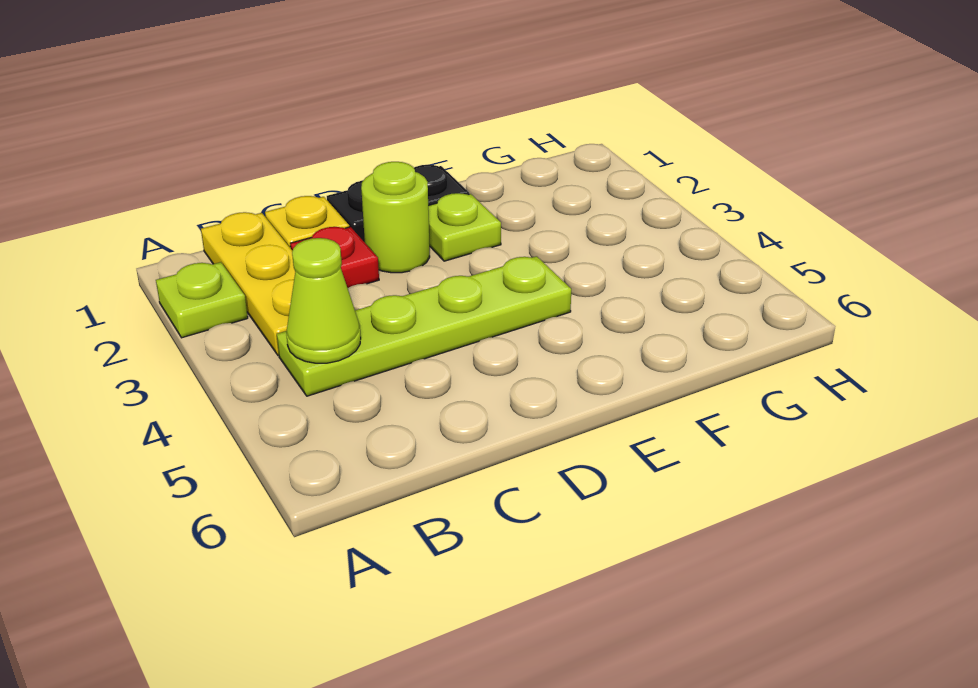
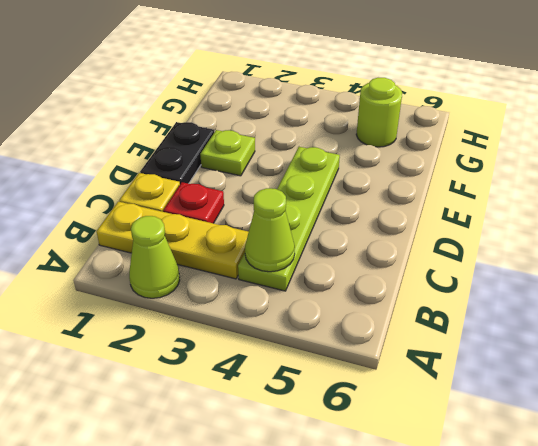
lime plate A2 level 1 -> lime cone A2 level 1
lime round brick D2 level 1 -> lime round brick G5 level 1

